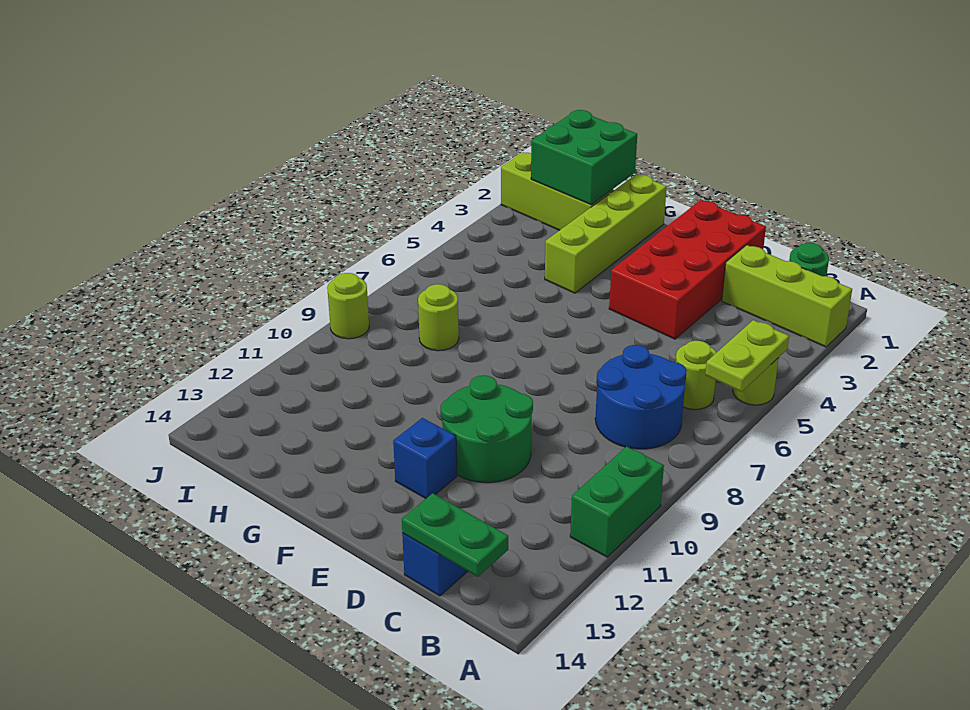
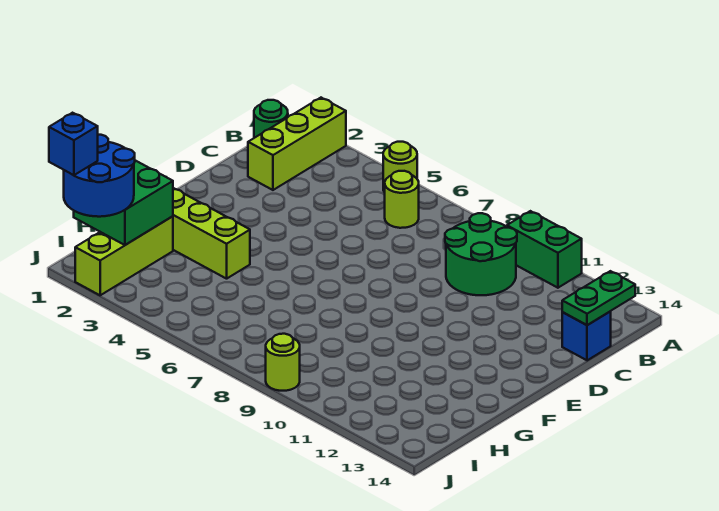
lime plate A5:A6 level 2 -> none
blue round brick B7:C8 level 1 -> blue round brick I1:J2 level 3
red brick D1:E4 level 1 -> none
green round brick D10:E11 level 1 -> green round brick B9:C10 level 1
blue brick E12 level 1 -> blue brick J1 level 4
lime round brick H8 level 1 -> none

